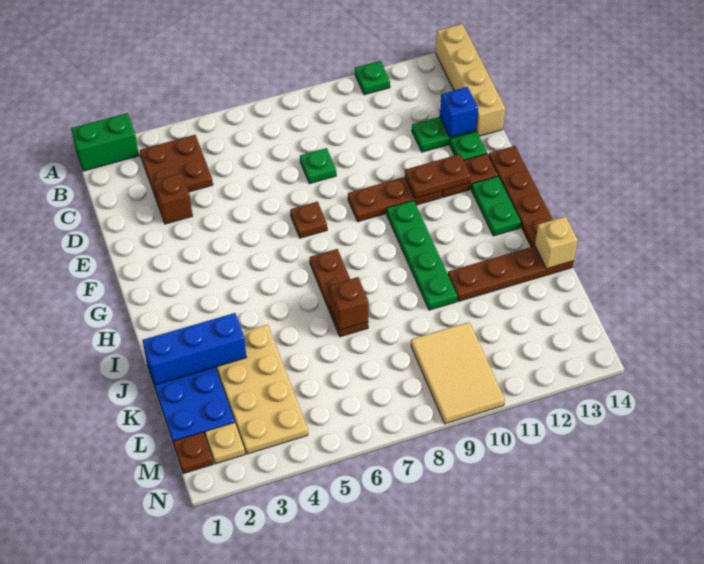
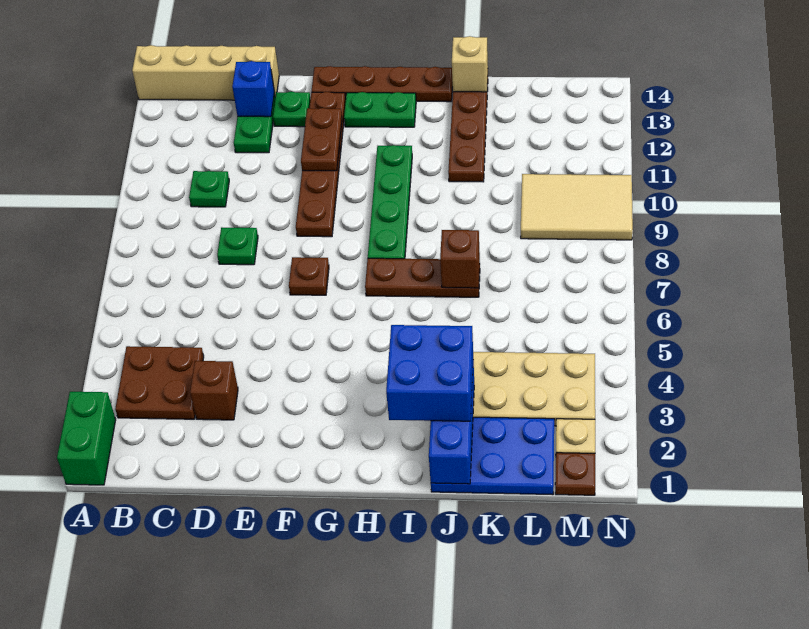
green plate A11 level 1 -> green plate C10 level 1
green plate G10:J10 level 1 -> green plate H8:H11 level 1
none -> blue brick I2:J3 level 3

